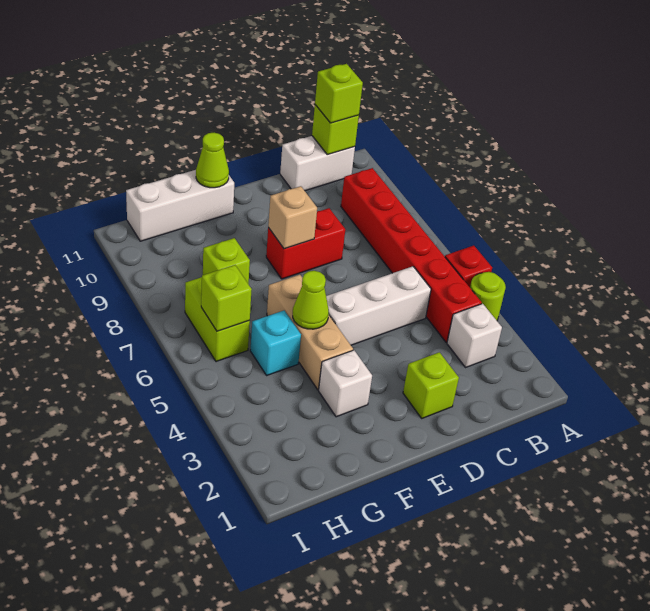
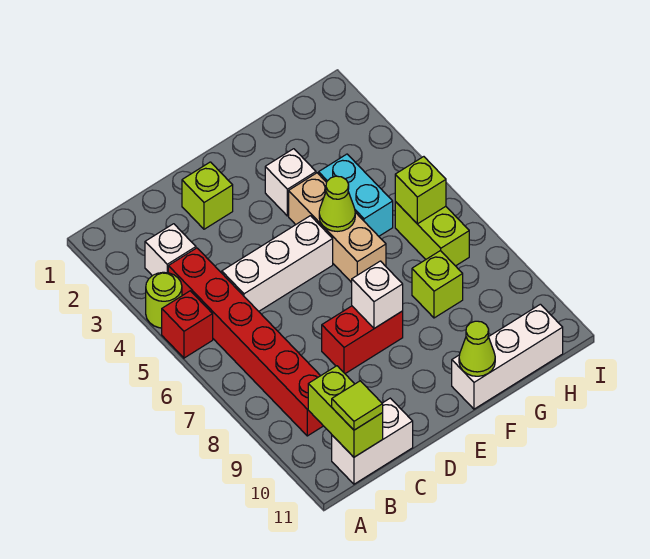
lime brick B11 level 2 -> lime brick B10:B11 level 2
lime brick B11 level 3 -> lime tile B11 level 3
tan brick E8 level 2 -> white brick E8 level 2
cyan brick G5 level 1 -> cyan brick G4:G5 level 1

